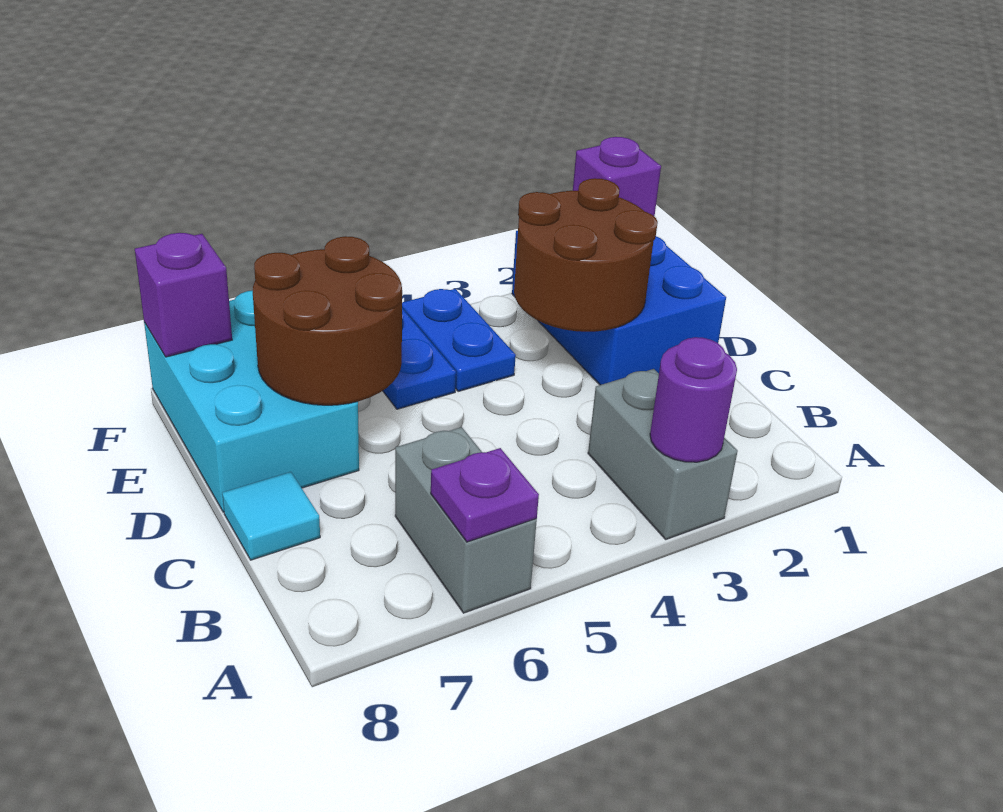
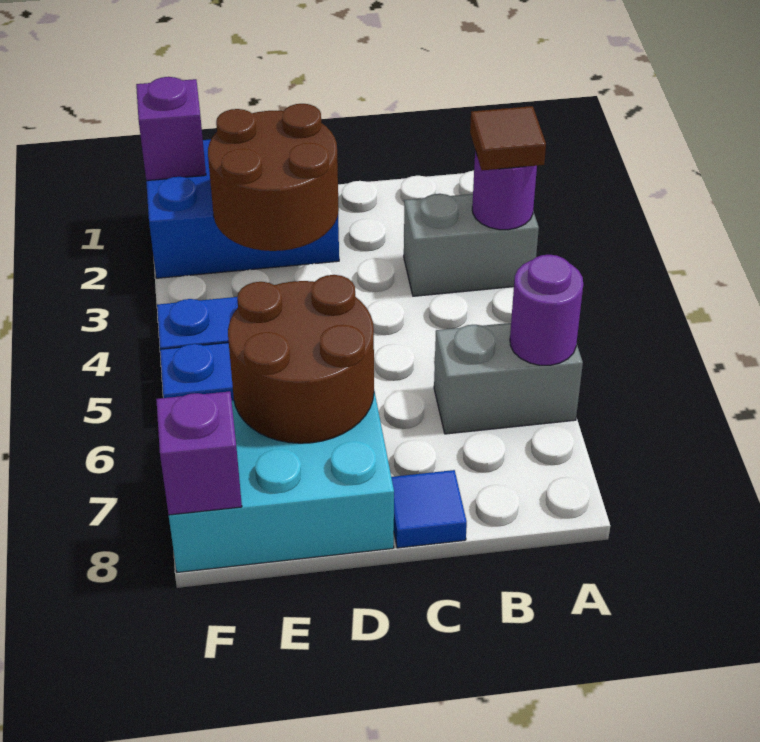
none -> brown tile A3 level 3
purple plate A6 level 2 -> purple round brick A6 level 2
cyan tile C8 level 1 -> blue tile C8 level 1

